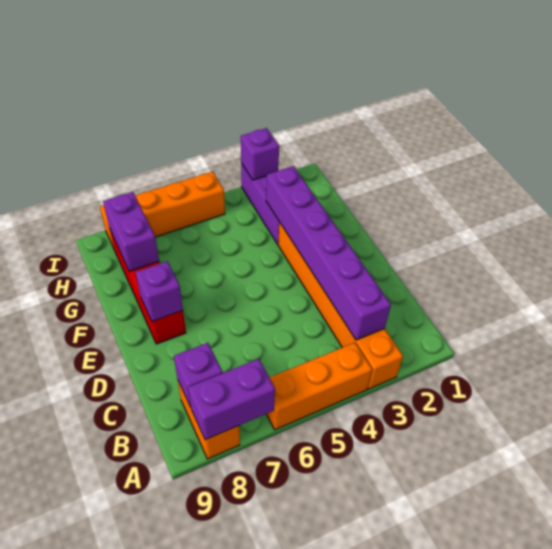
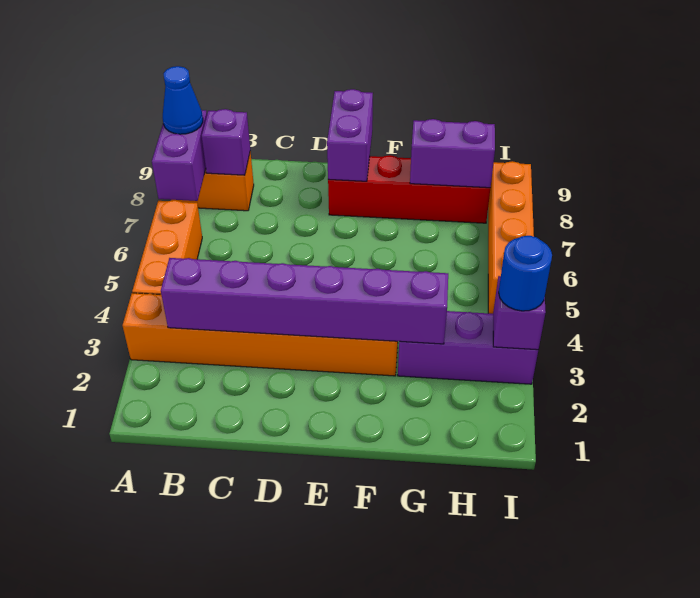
none -> blue cone A8 level 3
purple brick E8 level 2 -> purple brick E8:E9 level 2
none -> blue round brick I3 level 3

